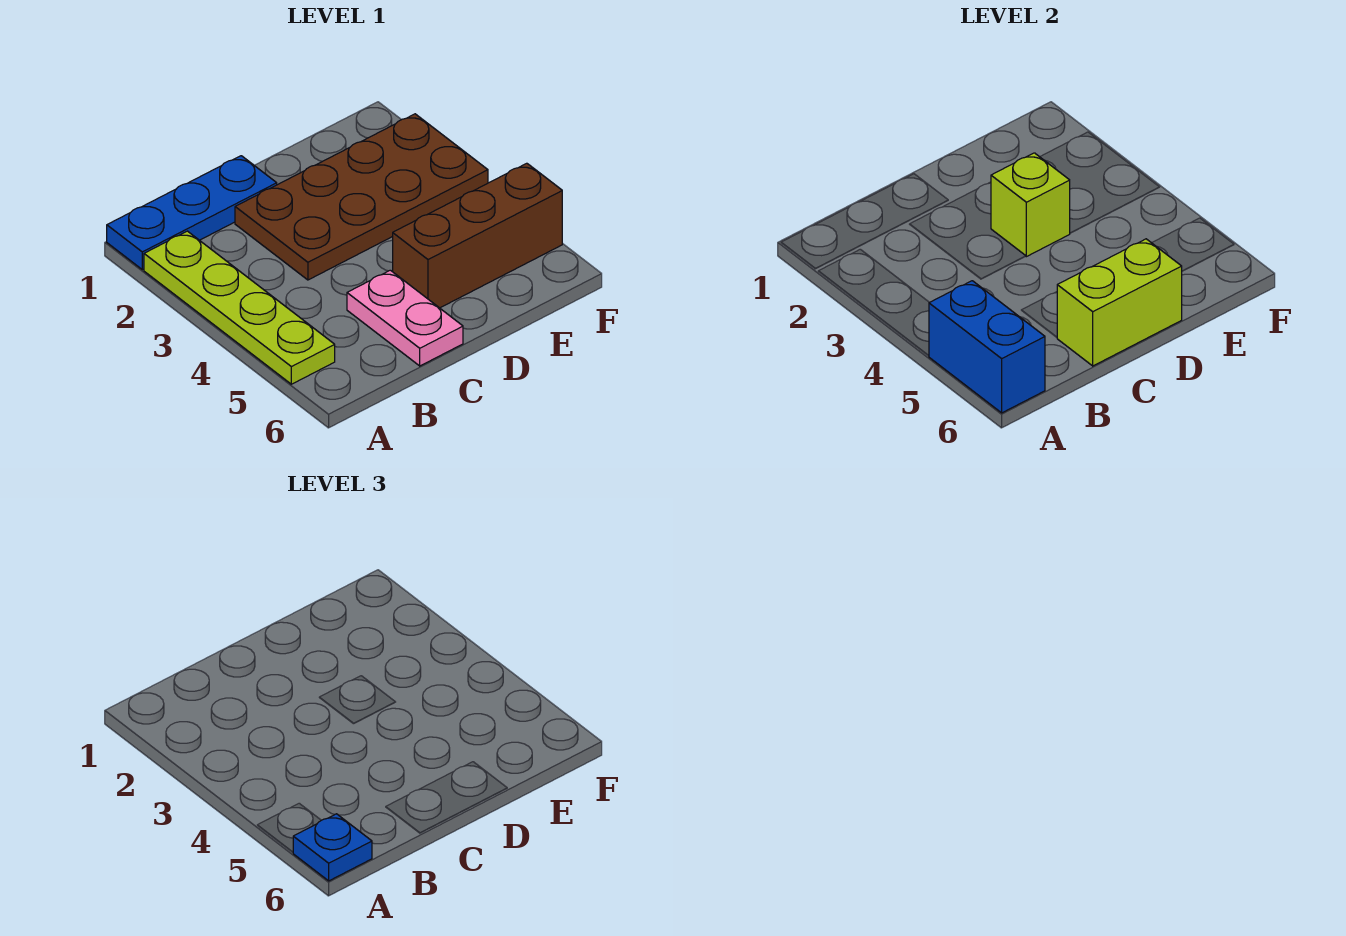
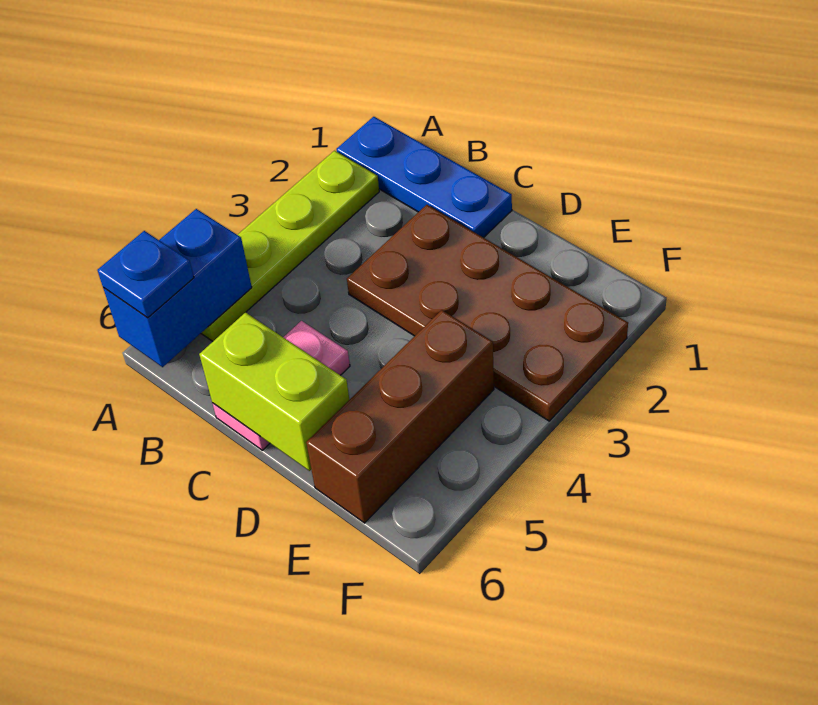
lime brick D3 level 2 -> none
brown brick D5:F5 level 1 -> brown brick E4:E6 level 1

